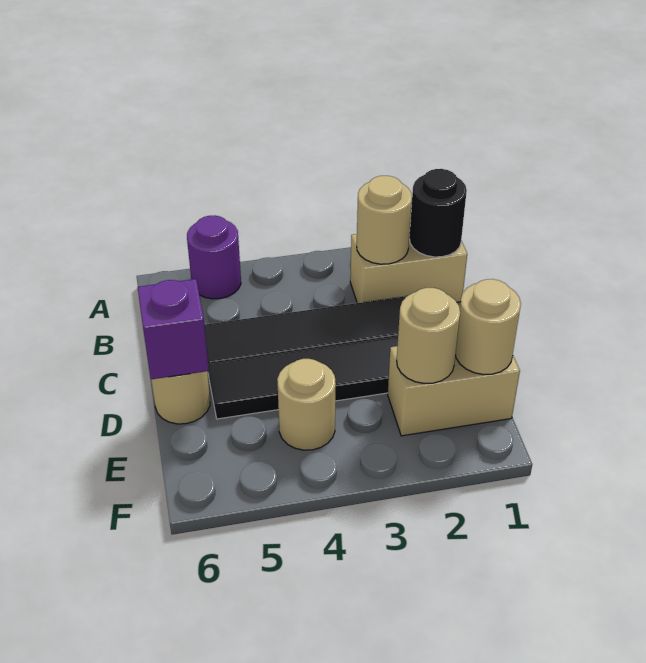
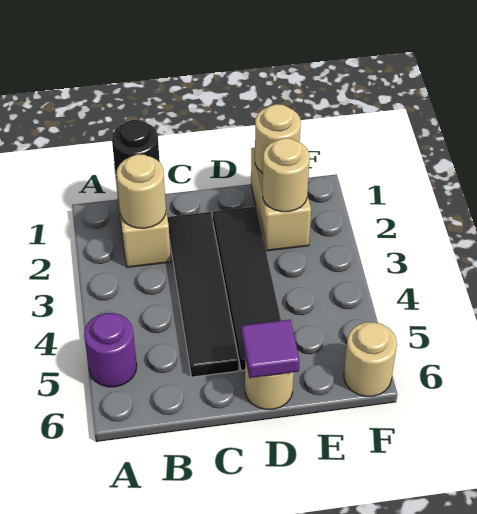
purple brick D6 level 2 -> purple tile D6 level 2
tan round brick E4 level 1 -> tan round brick F6 level 1

